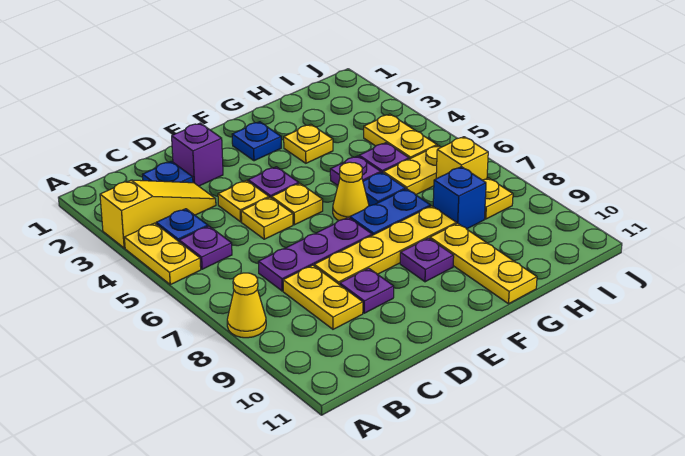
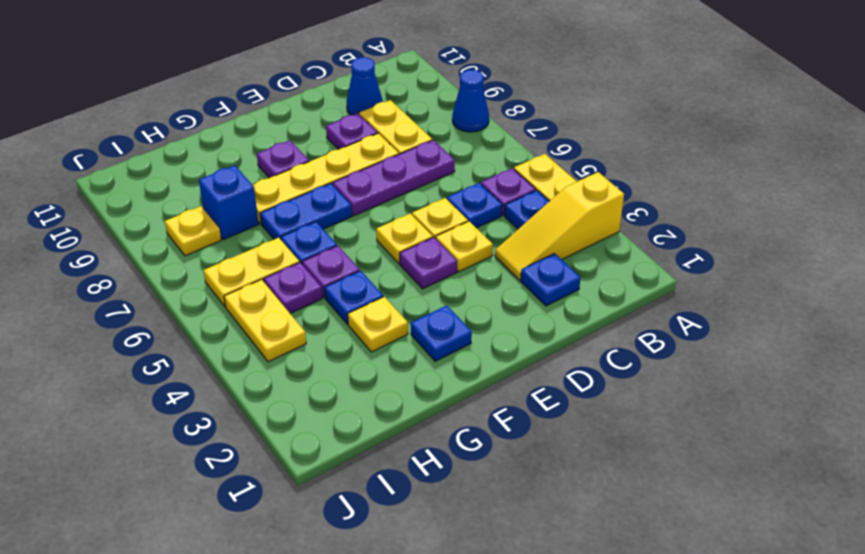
yellow cone A8 level 1 -> blue cone A8 level 1
none -> blue plate C5 level 1
none -> blue cone C10 level 1
purple brick D2 level 1 -> none
yellow cone F6 level 1 -> none
none -> blue plate G4 level 1
yellow plate G9:G11 level 1 -> none
yellow brick I7 level 1 -> none

